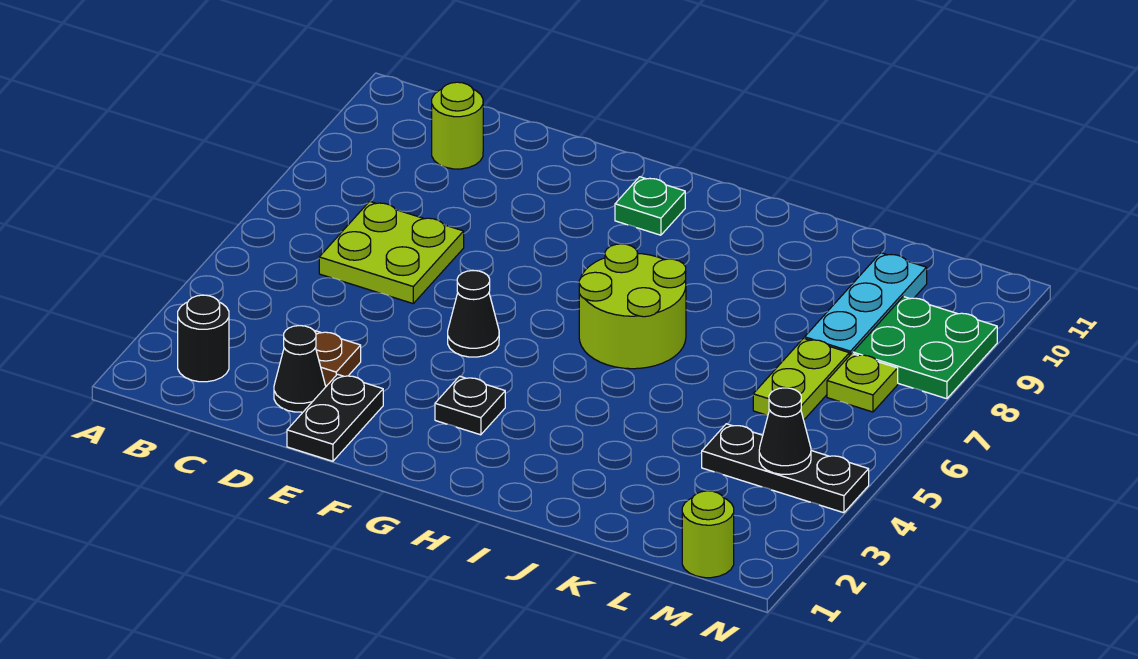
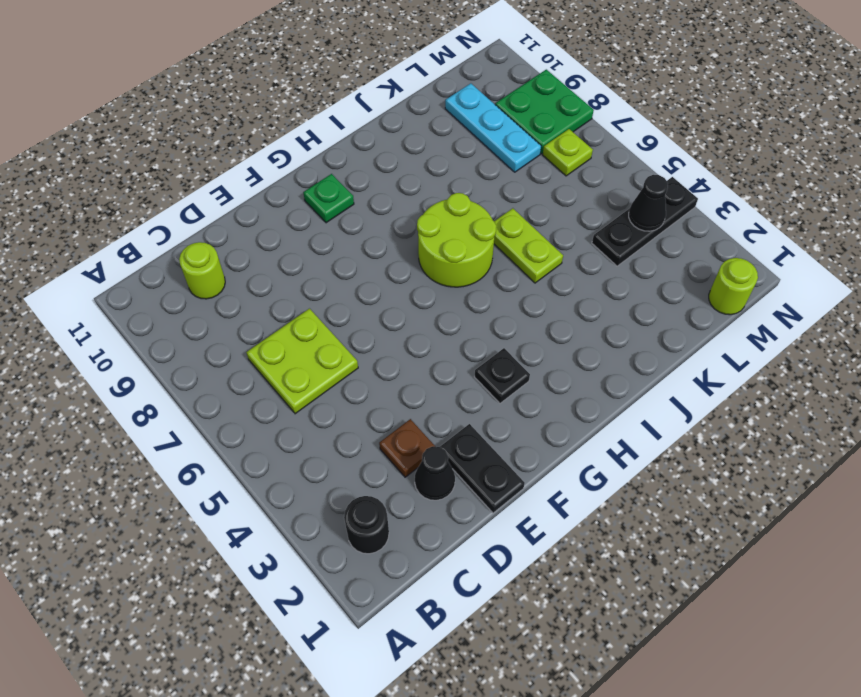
black cone F5 level 1 -> none
lime plate L6:L7 level 1 -> lime plate J5:J6 level 1

